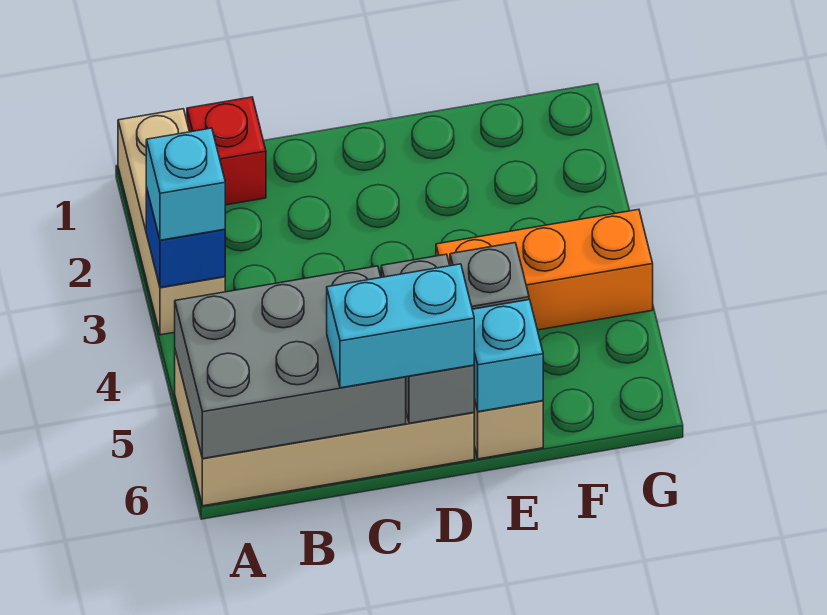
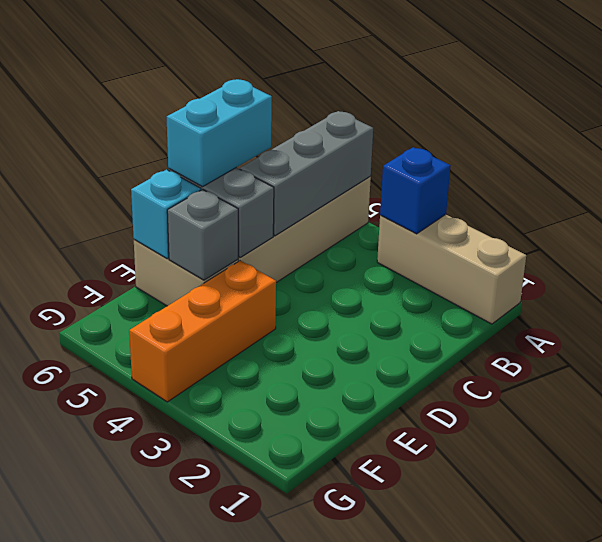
cyan brick A3 level 3 -> none
grey brick A5:C6 level 2 -> grey brick A5:C5 level 2
red brick B1 level 1 -> none

